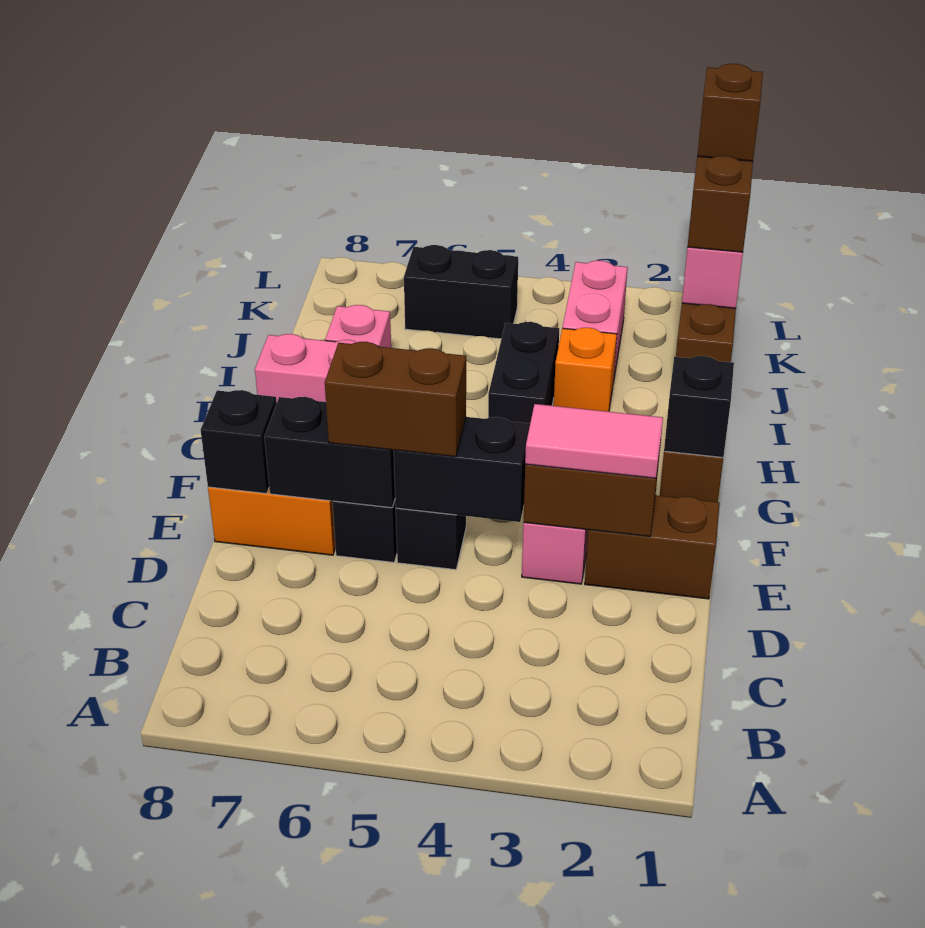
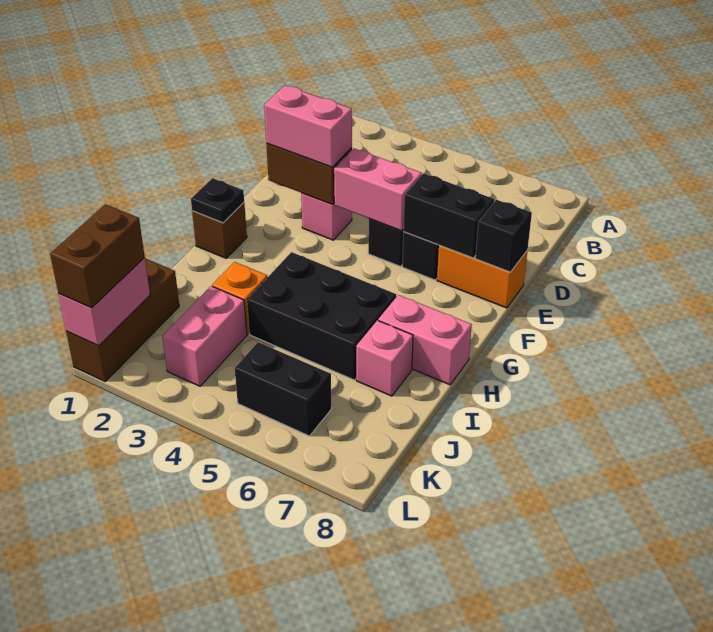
brown brick E1:E2 level 1 -> none
pink tile E2:E3 level 3 -> pink brick E2:E3 level 3
black brick E4:E5 level 2 -> pink brick E4:E5 level 2
brown brick E5:E6 level 3 -> none
black brick G1 level 2 -> black plate G1 level 2
black brick H4:I4 level 1 -> black brick H4:I6 level 1
brown brick L1 level 4 -> none

